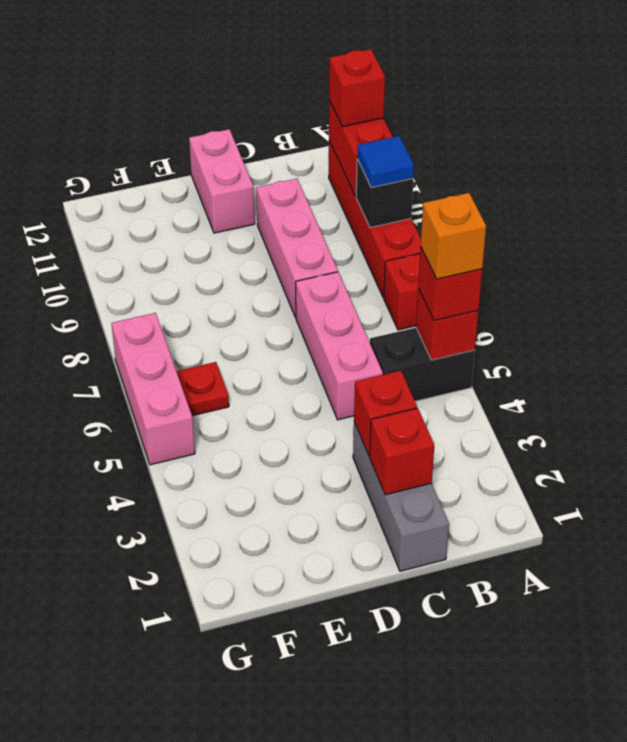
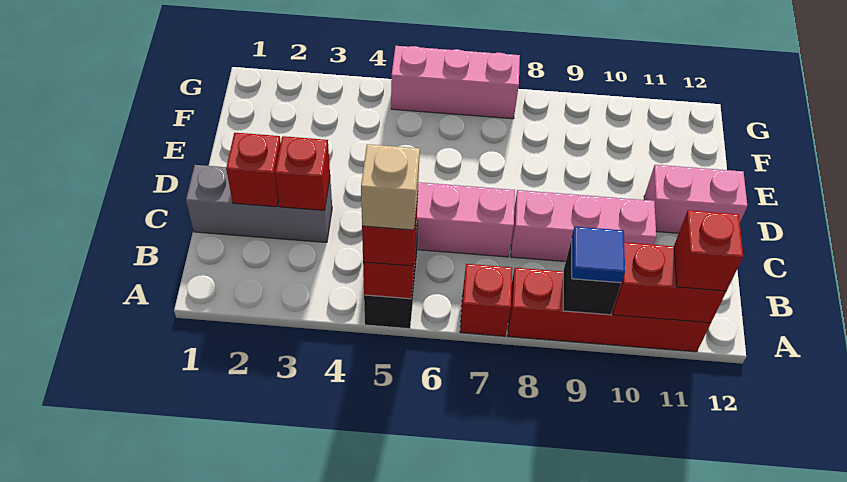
orange brick A5 level 4 -> tan brick A5 level 4
red plate F6 level 1 -> none

